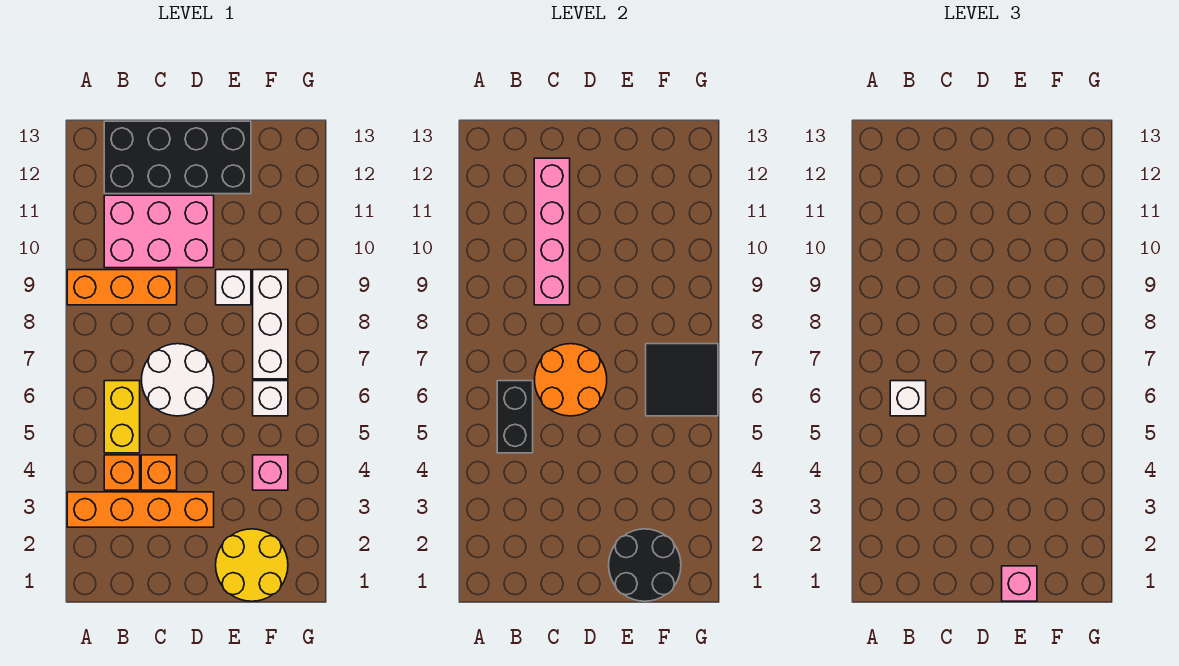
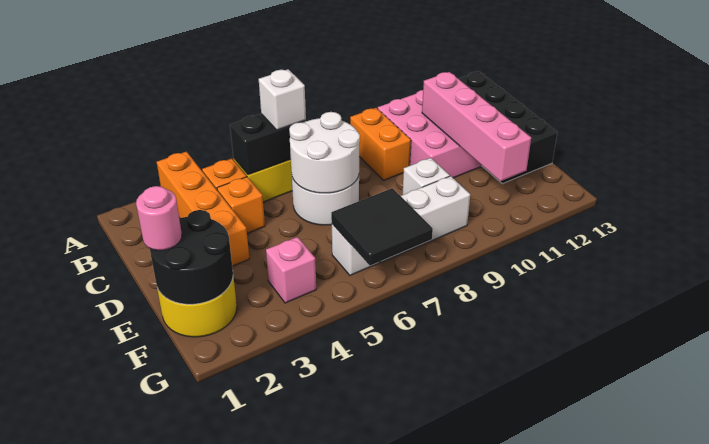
orange brick A9:C9 level 1 -> orange brick B9:C9 level 1
orange round brick C6:D7 level 2 -> white round brick C6:D7 level 2
pink brick C9:C12 level 2 -> pink brick C11:F11 level 2
pink brick E1 level 3 -> pink round brick E1 level 3

